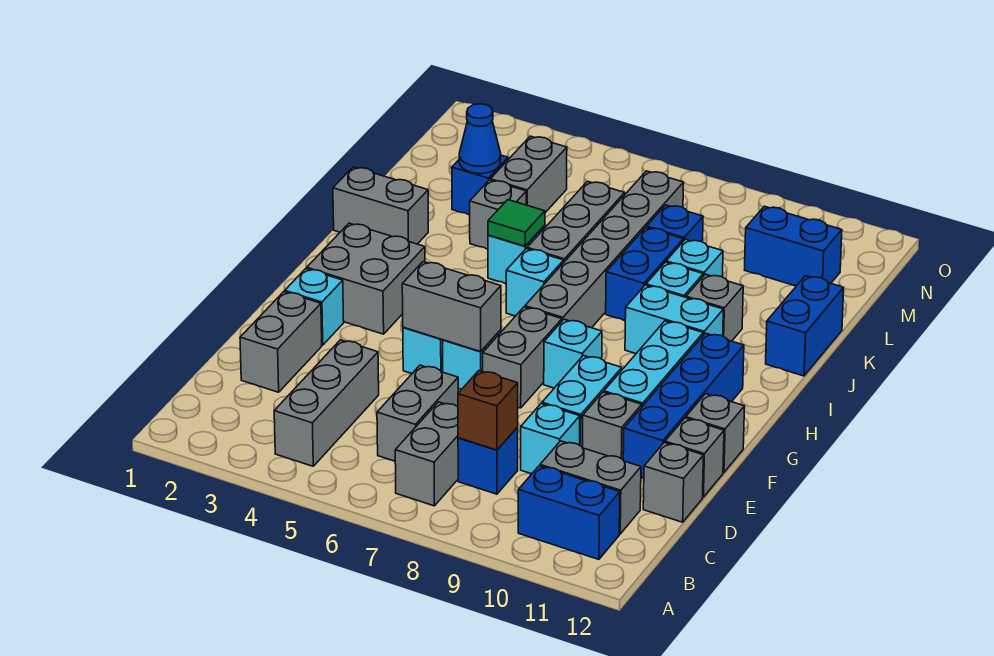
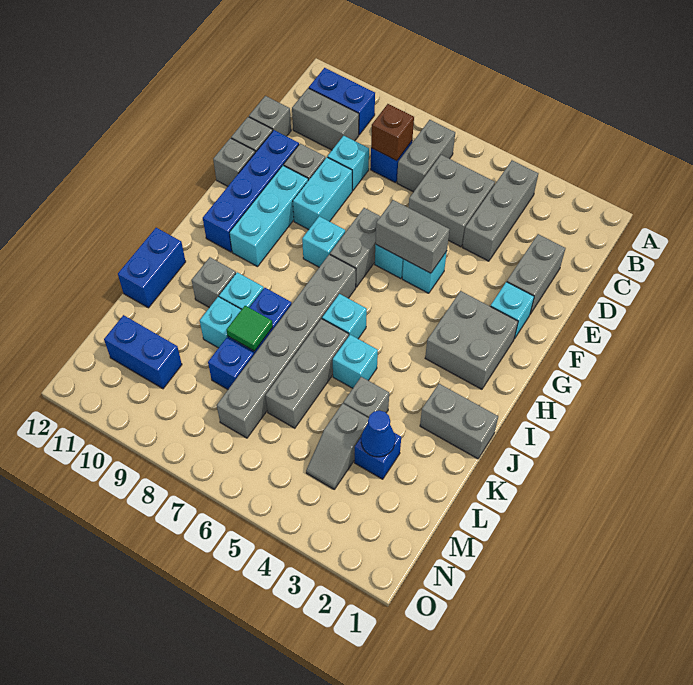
grey brick C6:D6 level 1 -> grey brick C5:D6 level 1
cyan brick I9:I10 level 1 -> none
green tile J5 level 2 -> green tile K8 level 2
grey brick L4:M4 level 1 -> grey slope L4:M4 level 1 top L

